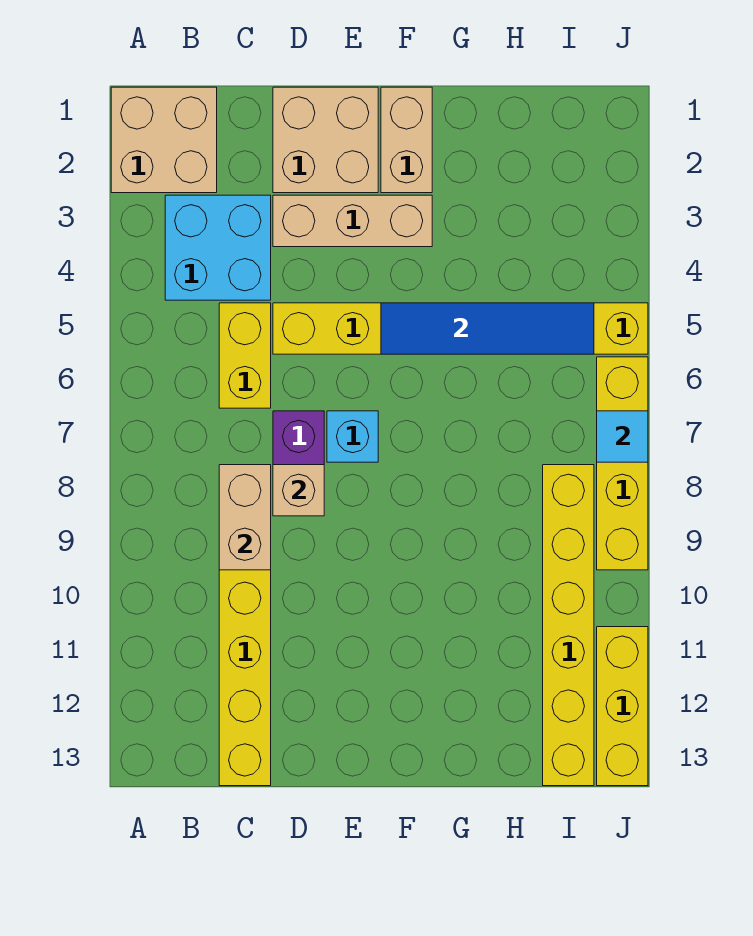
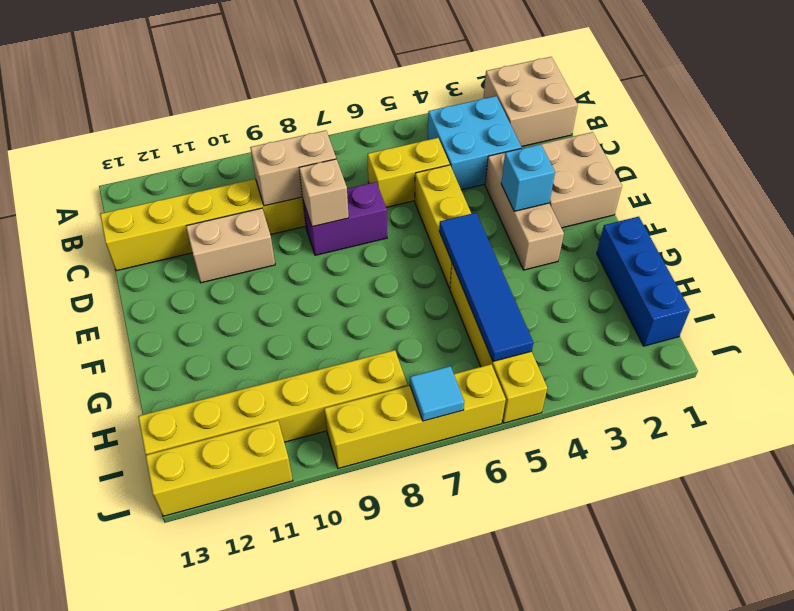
cyan brick E7 level 1 -> cyan brick E3 level 2
tan brick F1:F2 level 1 -> tan brick D10:D11 level 1
none -> blue brick G1:I1 level 1

